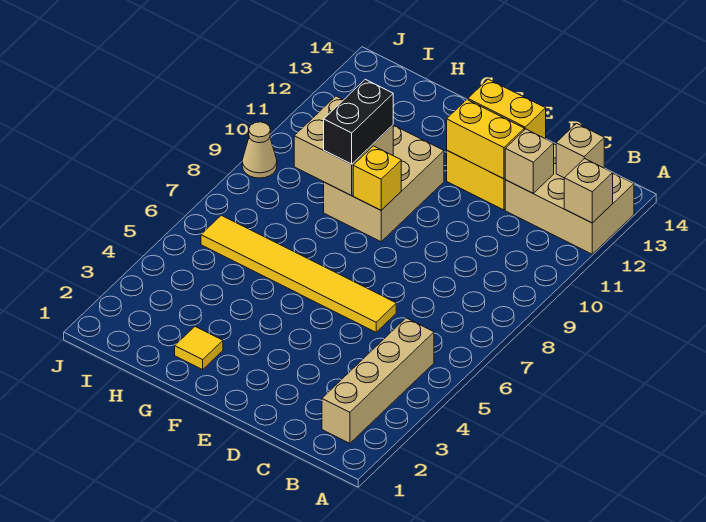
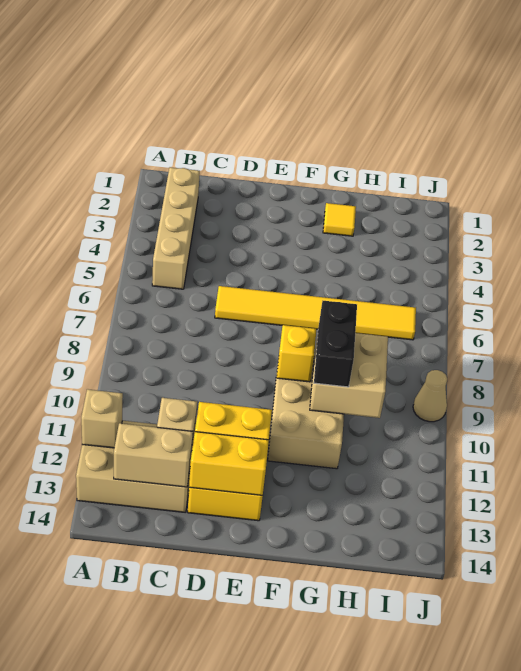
tan brick B13 level 2 -> tan brick B13:C13 level 2

